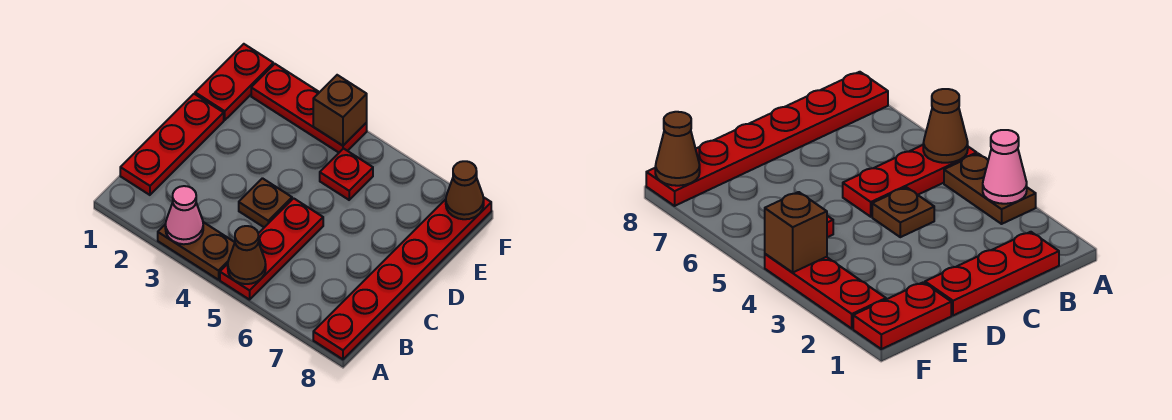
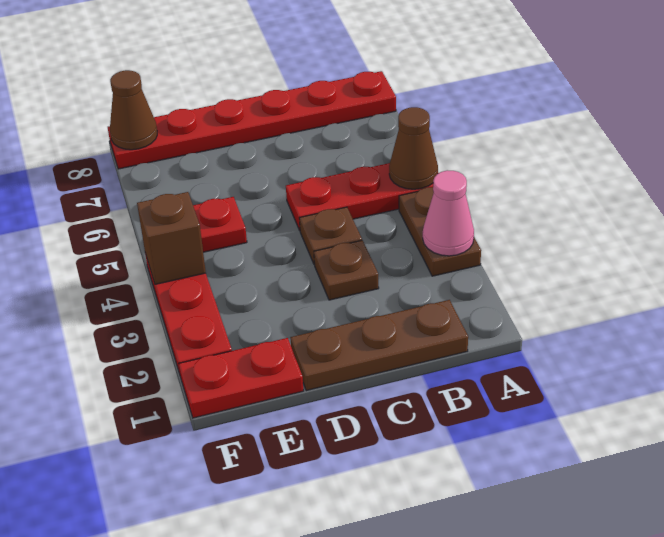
red plate B1:D1 level 1 -> brown plate B1:D1 level 1
none -> brown plate C3 level 1

